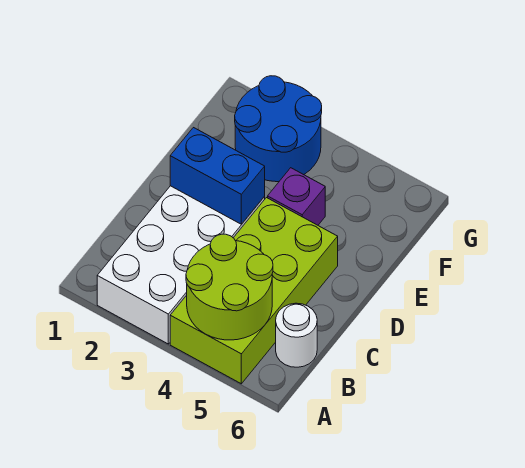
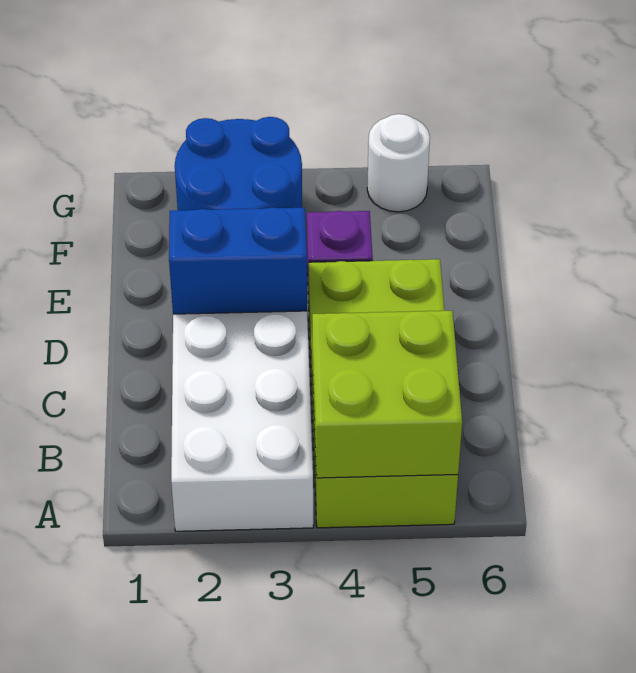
lime round brick A4:B5 level 2 -> lime brick A4:B5 level 2
white round brick B6 level 1 -> white round brick G5 level 1

